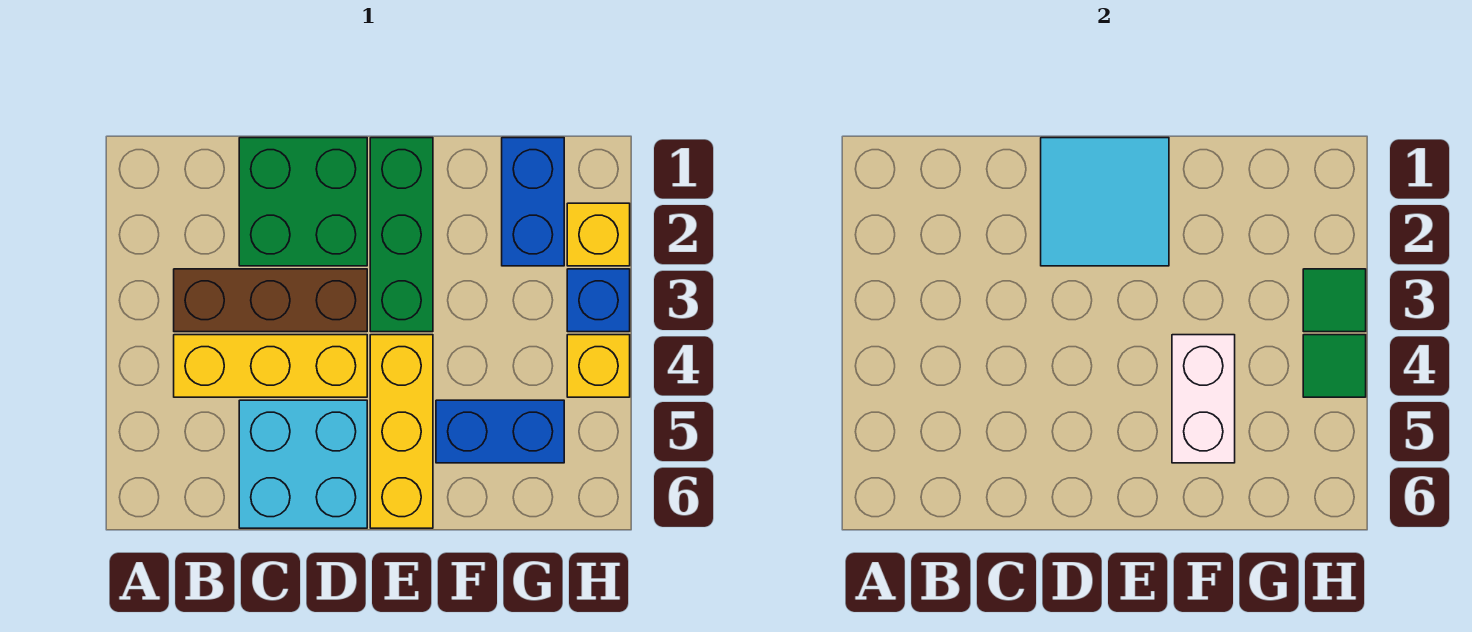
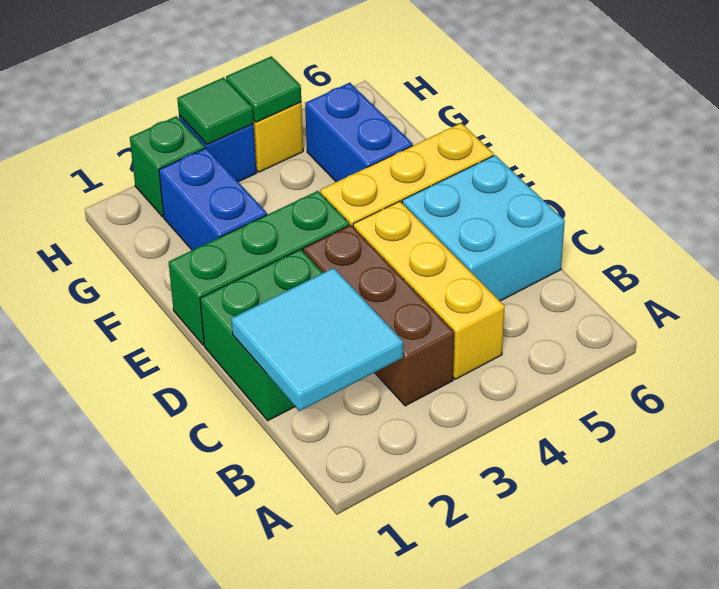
cyan tile D1:E2 level 2 -> cyan tile B1:C2 level 2
white brick F4:F5 level 2 -> none
blue brick G1:G2 level 1 -> blue brick F2:G2 level 1
yellow brick H2 level 1 -> green brick H2 level 1

